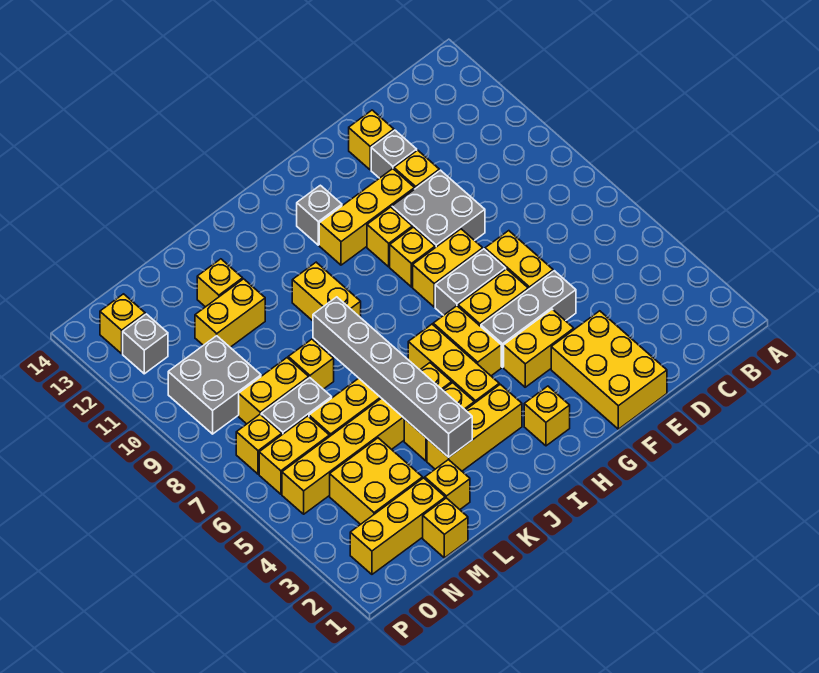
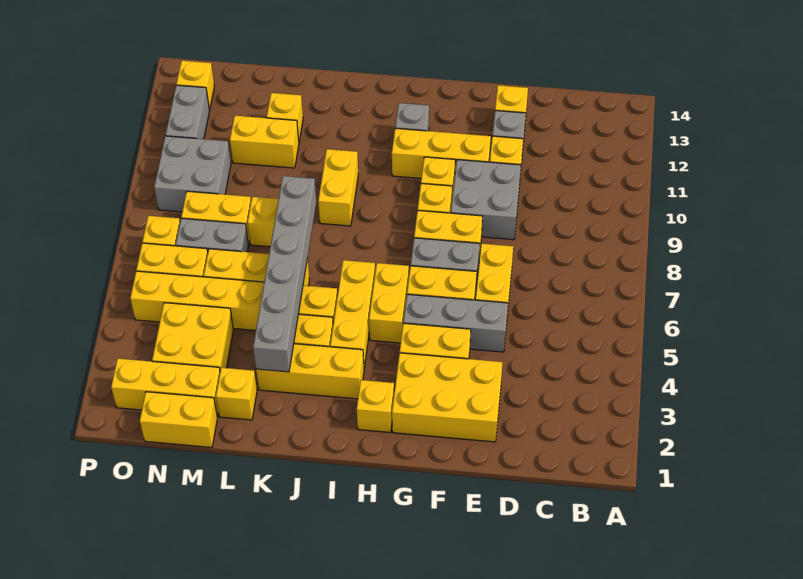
yellow brick E1:F3 level 1 -> yellow brick E2:G3 level 1
yellow brick M1 level 1 -> yellow brick M1:N1 level 1
grey brick O12 level 1 -> grey brick O11:O12 level 1

